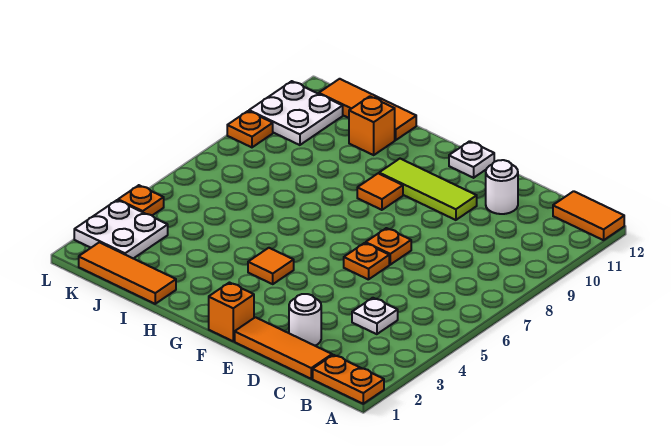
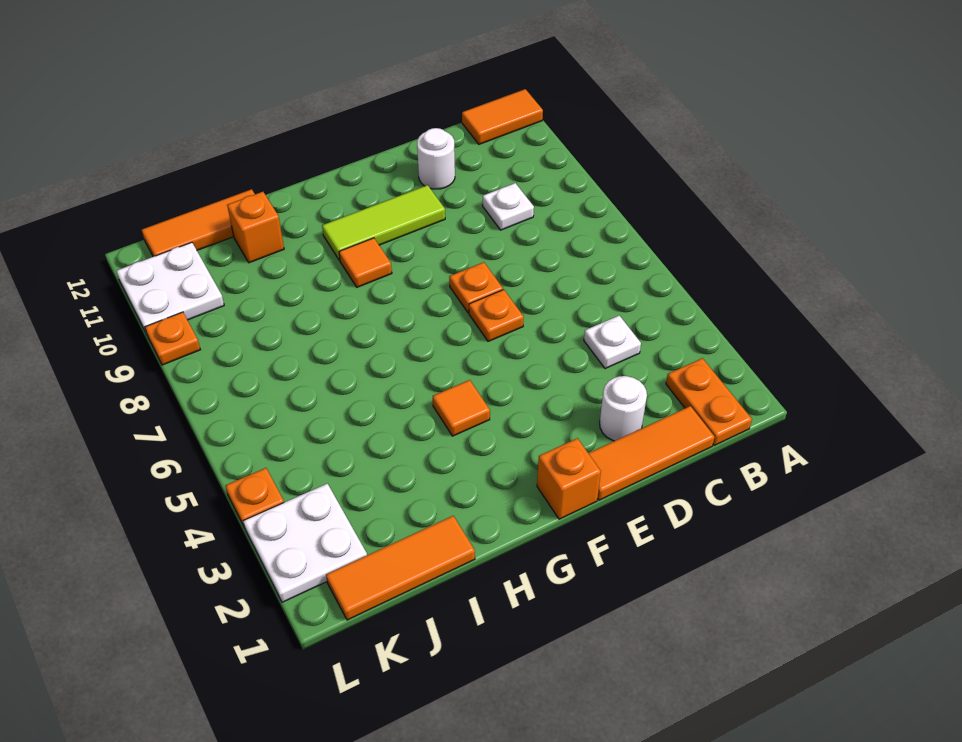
orange plate A1:B1 level 1 -> orange plate B1:B2 level 1
white plate F12 level 1 -> white plate C9 level 1

